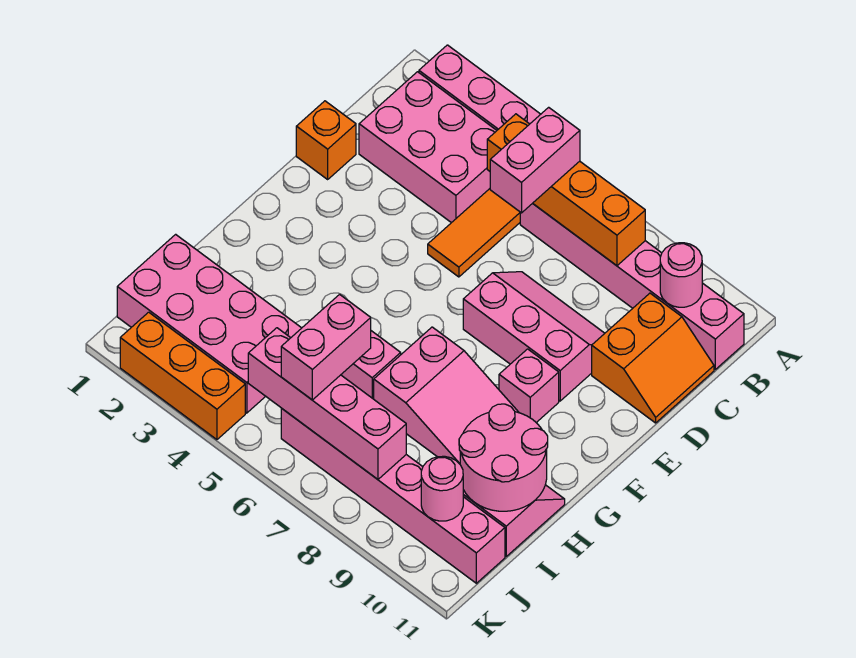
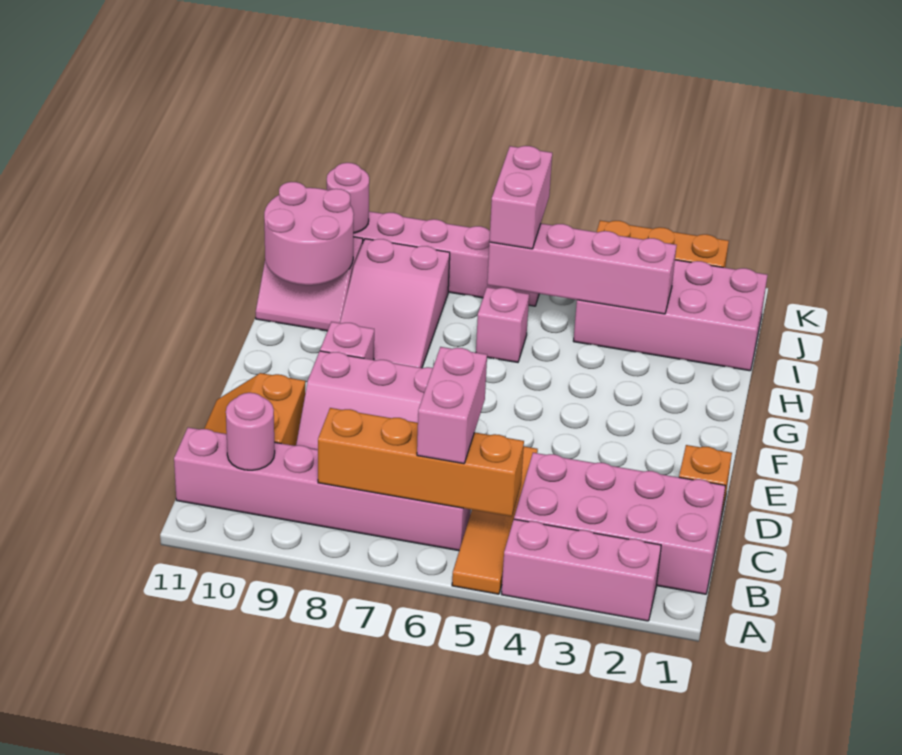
pink brick B2:C4 level 1 -> pink brick B1:C4 level 1
pink slope G7:H9 level 1 top 7 -> pink slope G8:I9 level 1 top I
pink brick J5:J8 level 2 -> pink brick I3:I6 level 2

